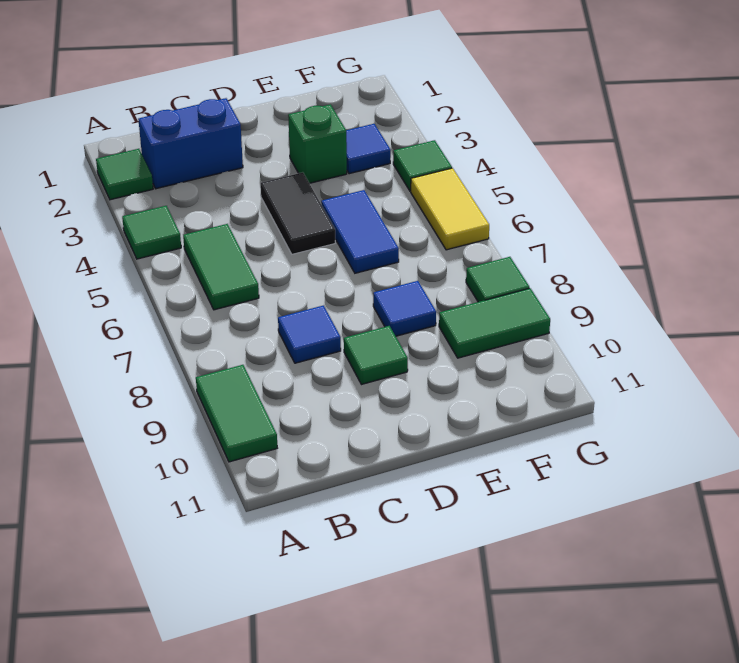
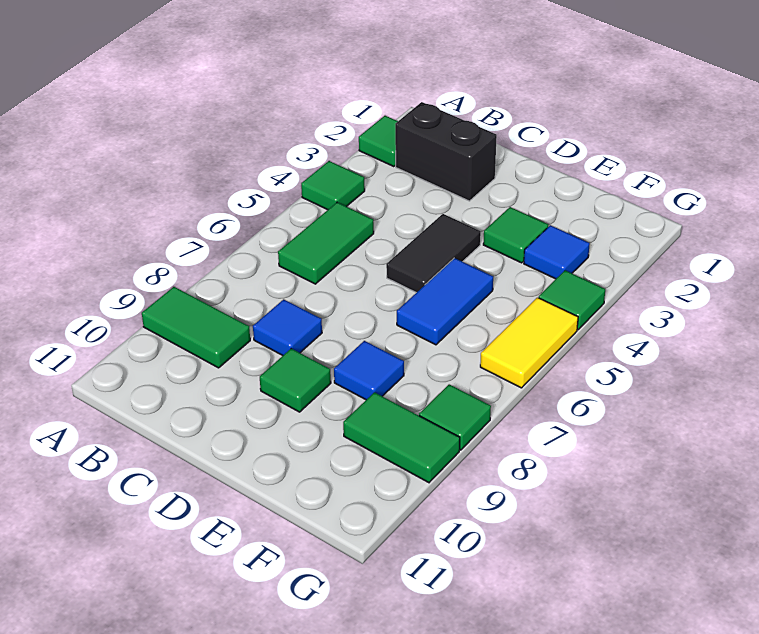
green tile A9:A10 level 1 -> green tile A9:B9 level 1
blue brick B2:C2 level 1 -> black brick B2:C2 level 1
green brick E3 level 1 -> green tile E3 level 1

